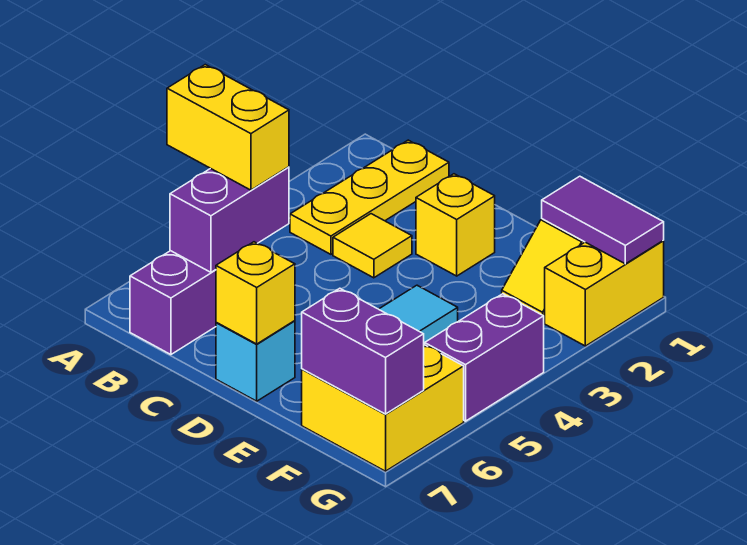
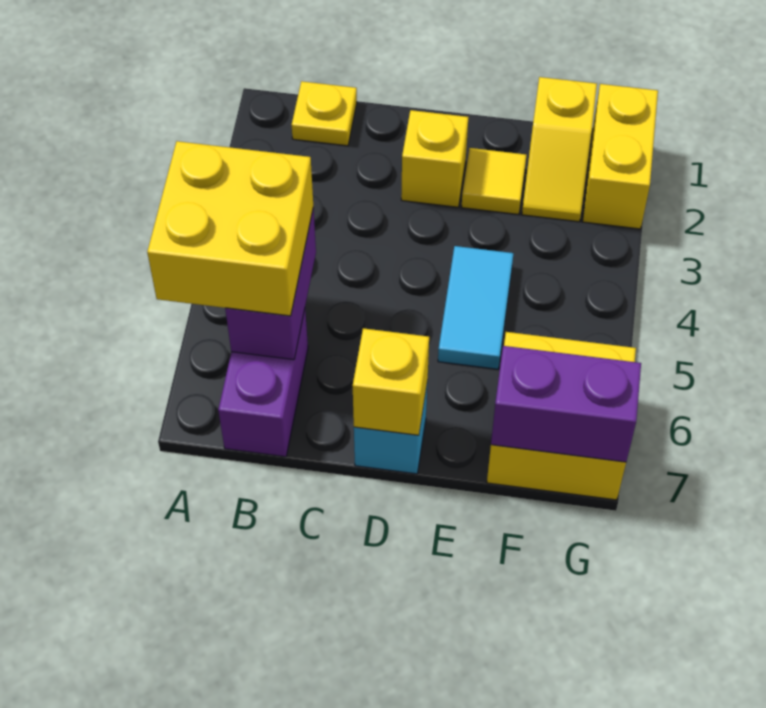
yellow brick A5:B5 level 3 -> yellow brick A5:B6 level 3
yellow plate B1:B3 level 1 -> yellow plate B1 level 1
yellow tile C3 level 1 -> yellow tile E2 level 1
purple tile F1:G1 level 2 -> none
purple brick G4:G5 level 1 -> none

